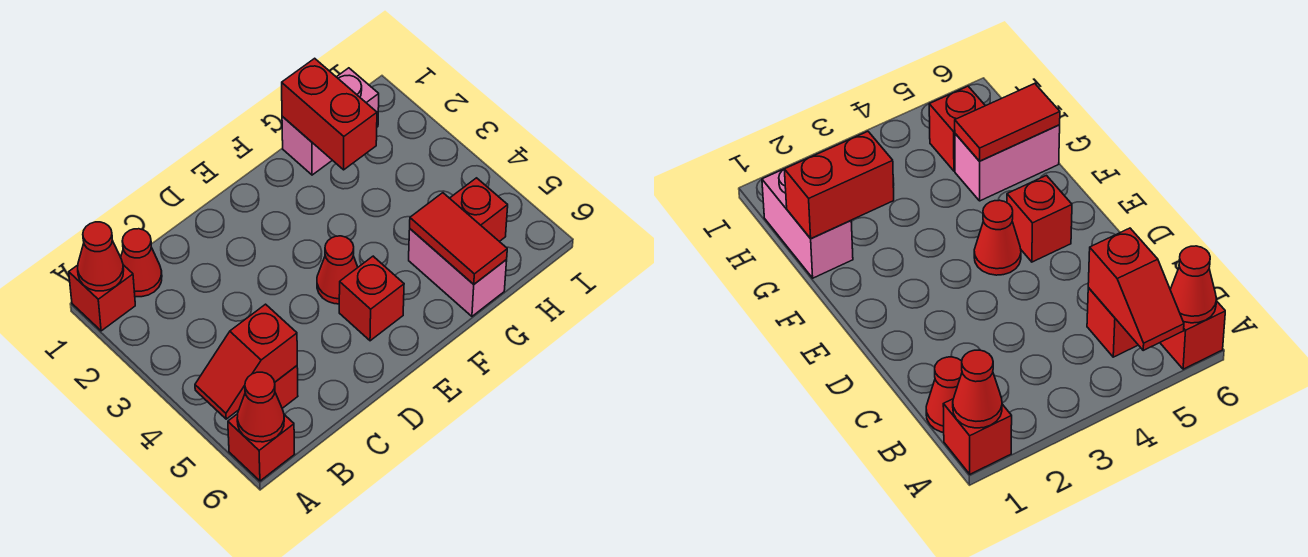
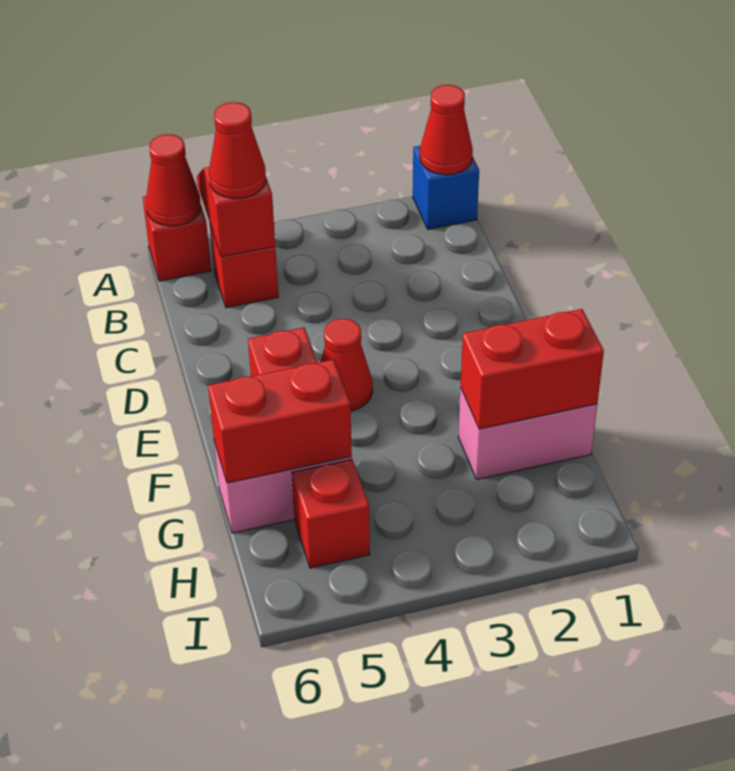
red brick A1 level 1 -> blue brick A1 level 1
red cone B1 level 1 -> red cone B5 level 3
pink brick G1:H1 level 1 -> pink brick G1:G2 level 1
red tile G5:G6 level 2 -> red brick G5:G6 level 2

